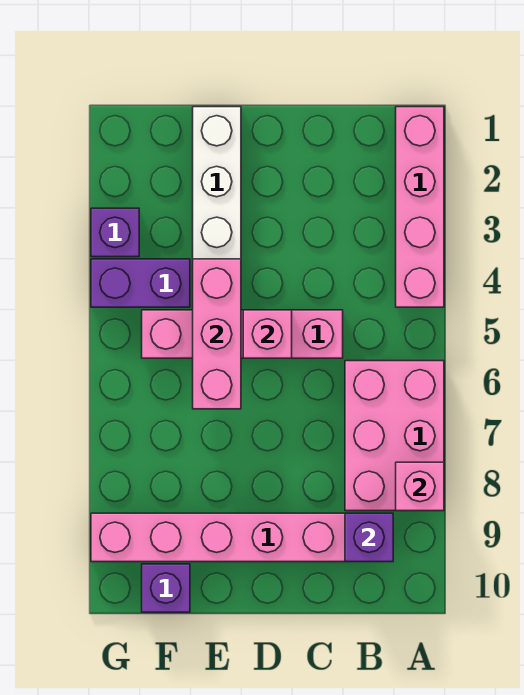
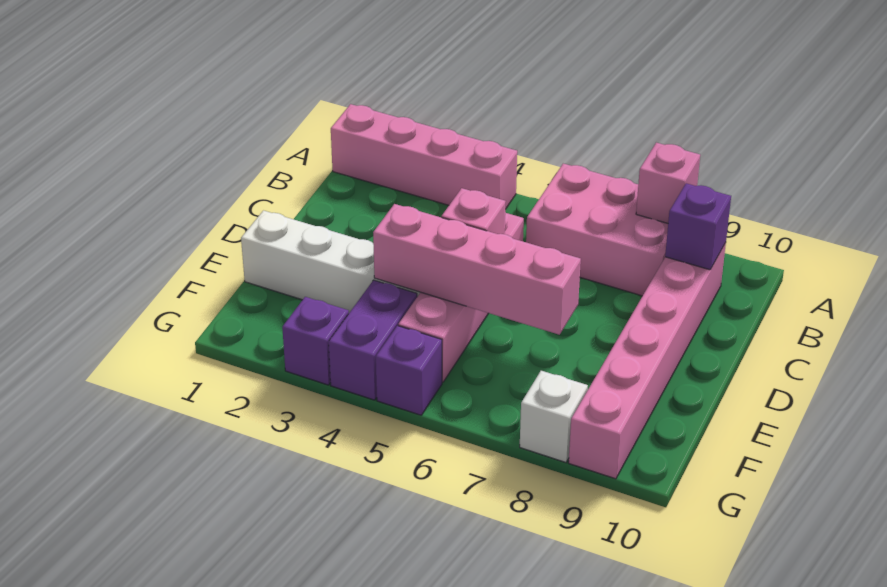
pink brick E4:E6 level 2 -> pink brick E4:E7 level 2
purple brick F10 level 1 -> purple brick G5 level 1
none -> white brick G8 level 1

